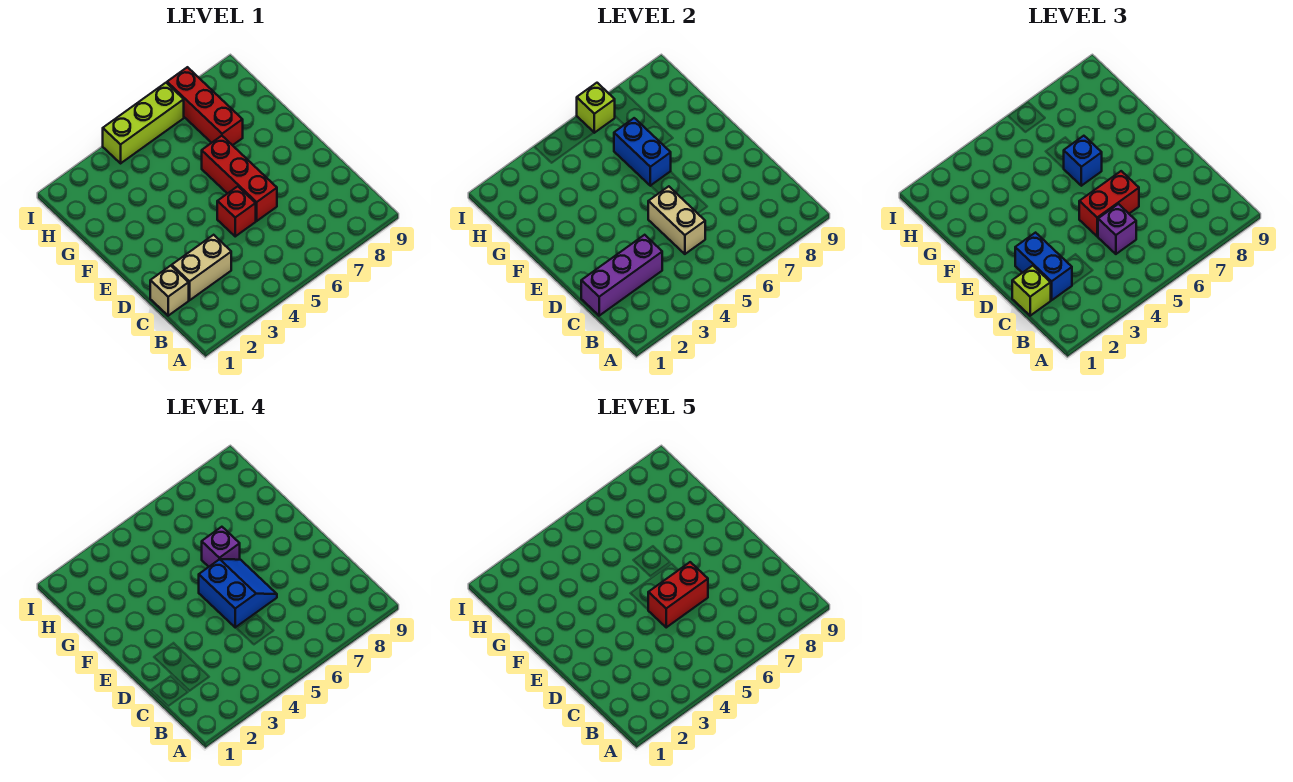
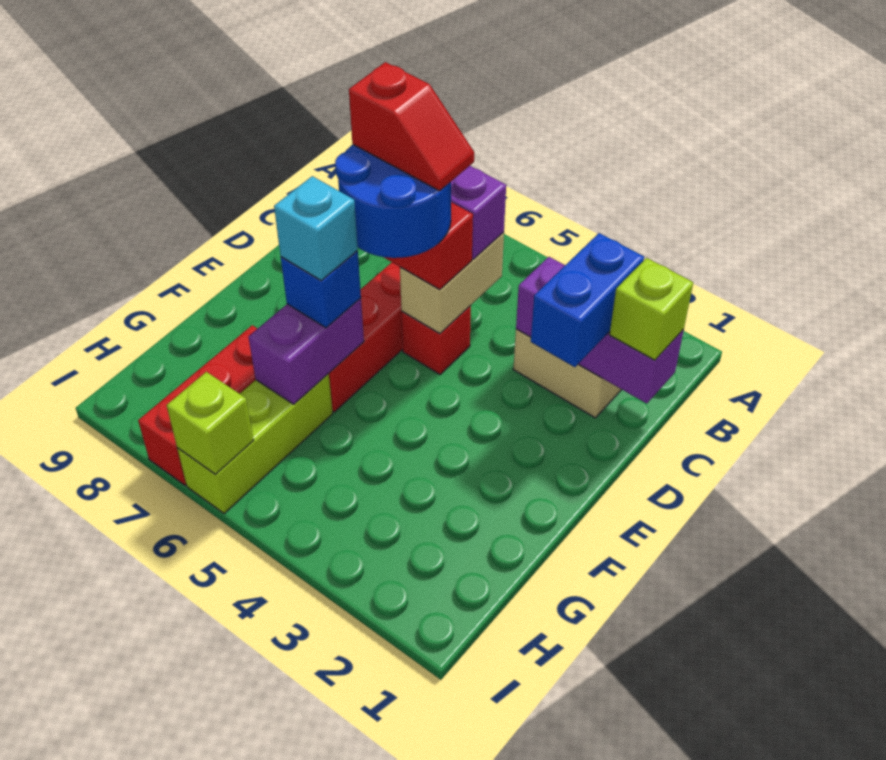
tan brick C1 level 1 -> none
blue slope D5:E6 level 4 top 5 -> blue round brick D5:E6 level 4
red brick D5:D6 level 5 -> red slope D5:D6 level 5 top 6
blue brick F6:G6 level 2 -> purple brick F6:G6 level 2
purple brick F6 level 4 -> cyan brick F6 level 4
lime brick I4:I6 level 1 -> lime brick G6:I6 level 1

